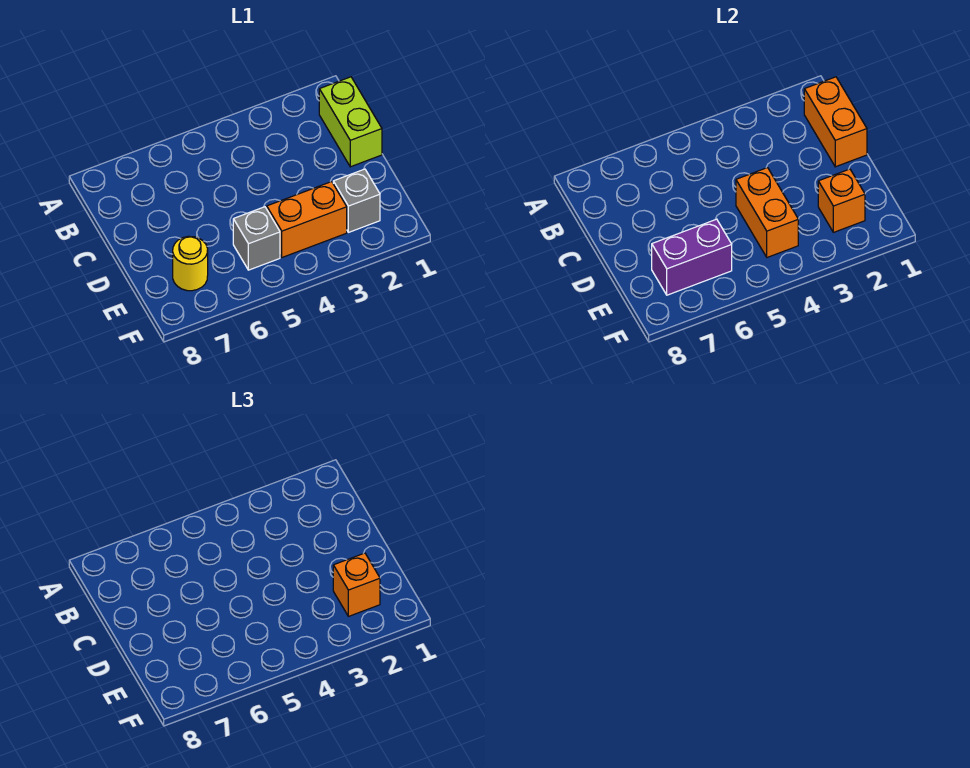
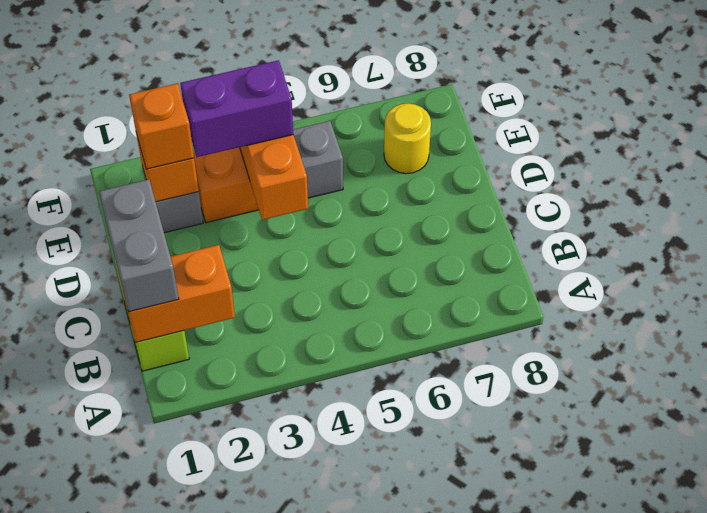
orange brick B1:C1 level 2 -> orange brick B1:B2 level 2
none -> grey brick B1:C1 level 3
purple brick E6:E7 level 2 -> purple brick E3:E4 level 3

